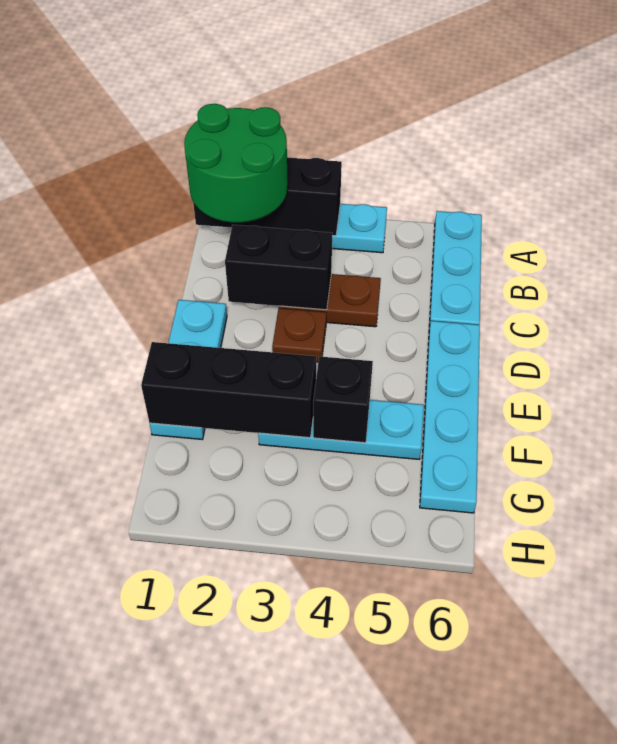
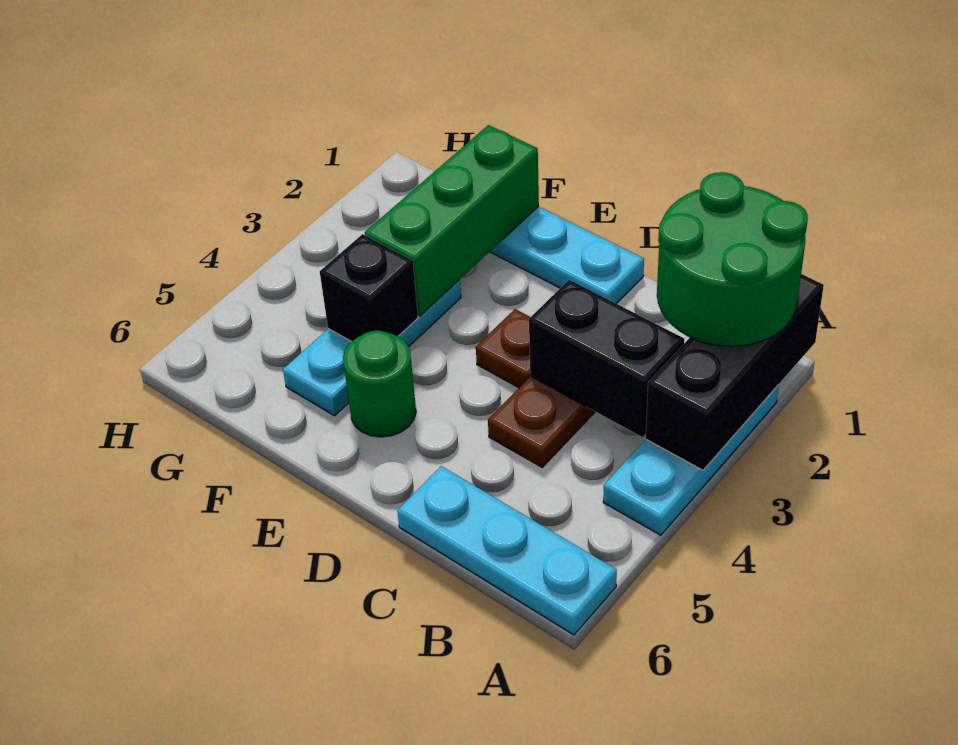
black brick C2:C3 level 2 -> black brick B3:C3 level 2
cyan plate D6:G6 level 1 -> none
none -> green round brick E5 level 1
black brick F1:F3 level 2 -> green brick F1:F3 level 2

